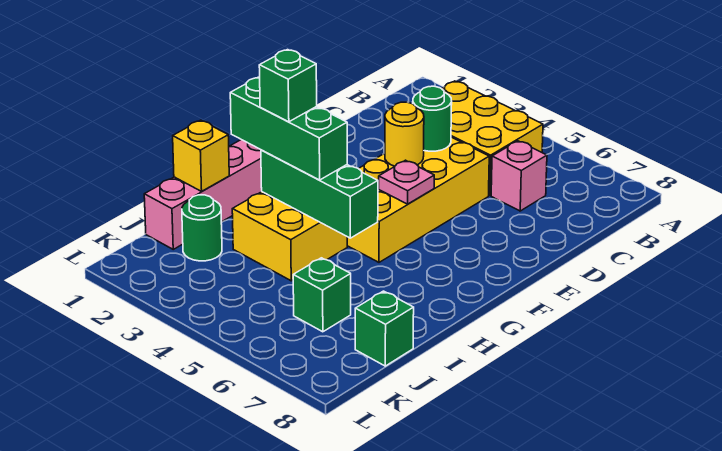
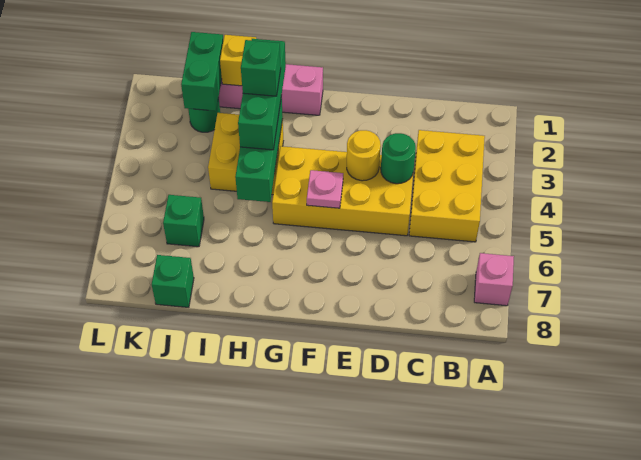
pink brick C6 level 1 -> pink brick A7 level 1
none -> green brick J1:J2 level 2

